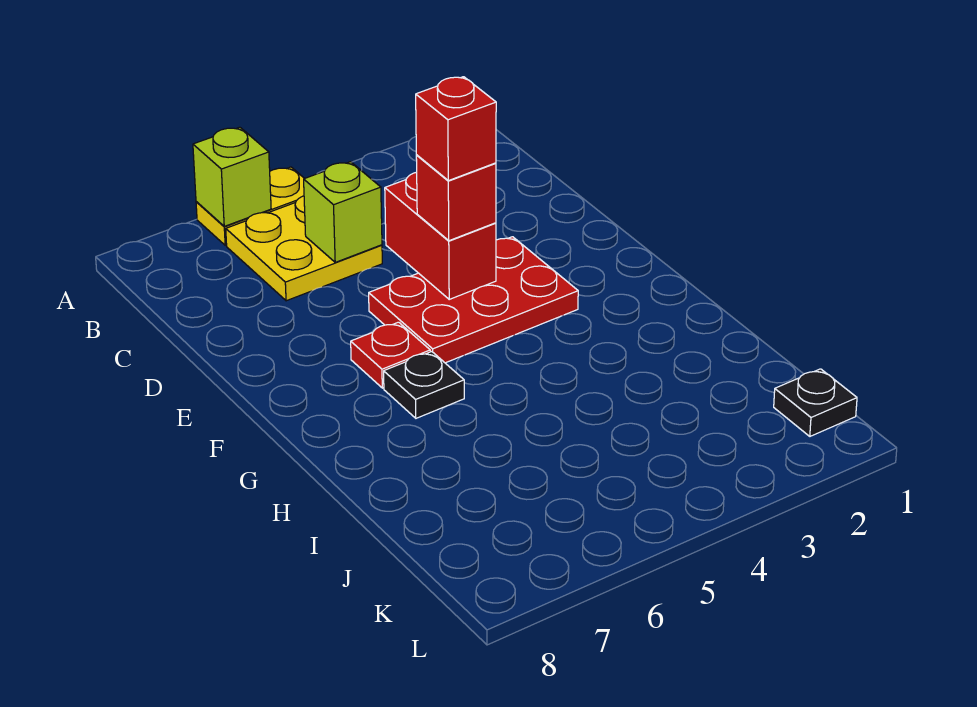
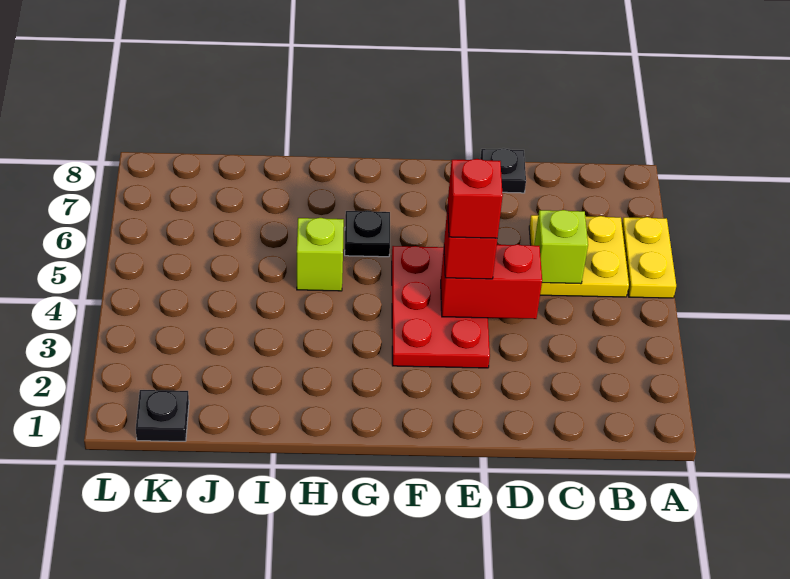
lime brick A6 level 2 -> lime brick H5 level 1
none -> black plate D8 level 1
red plate F6 level 1 -> none

